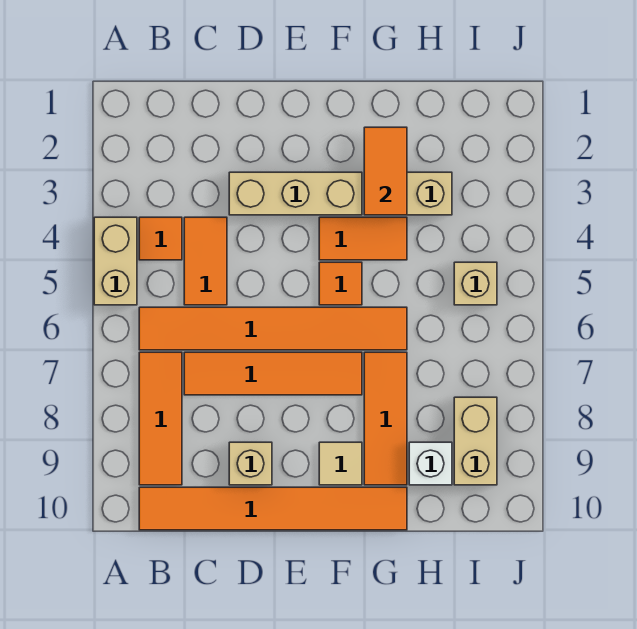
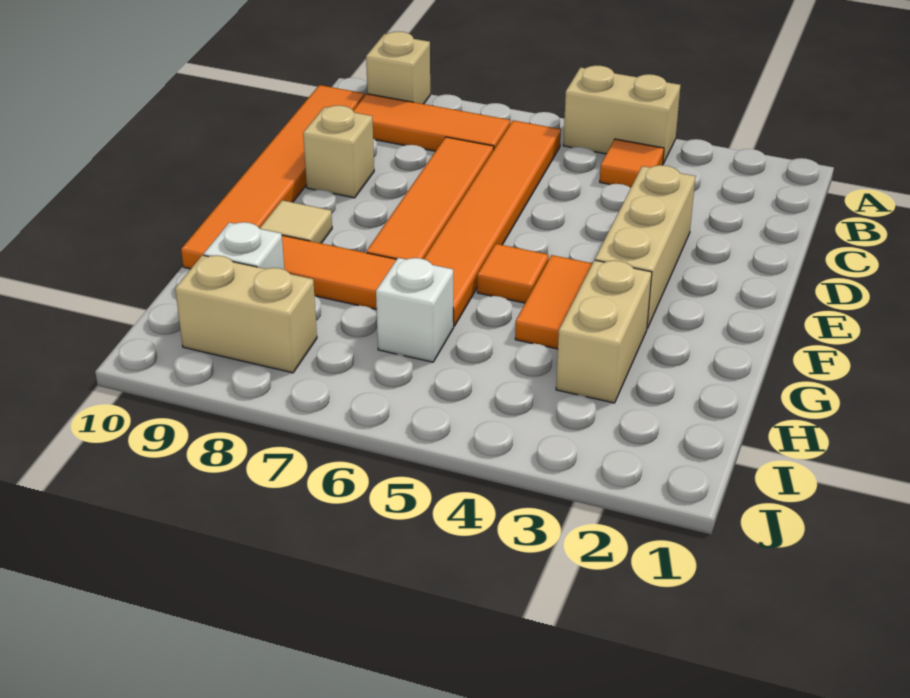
orange tile C4:C5 level 1 -> none
orange tile G2:G3 level 2 -> none
none -> white brick H6 level 1
tan brick I5 level 1 -> tan brick A9 level 1

